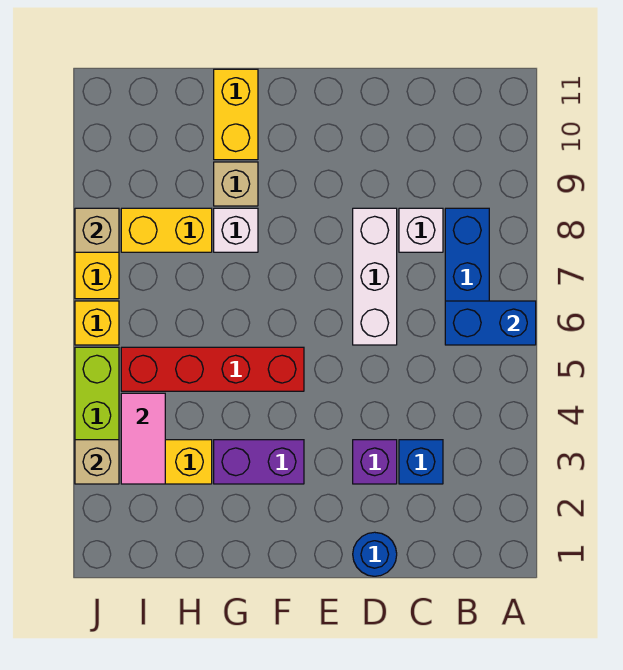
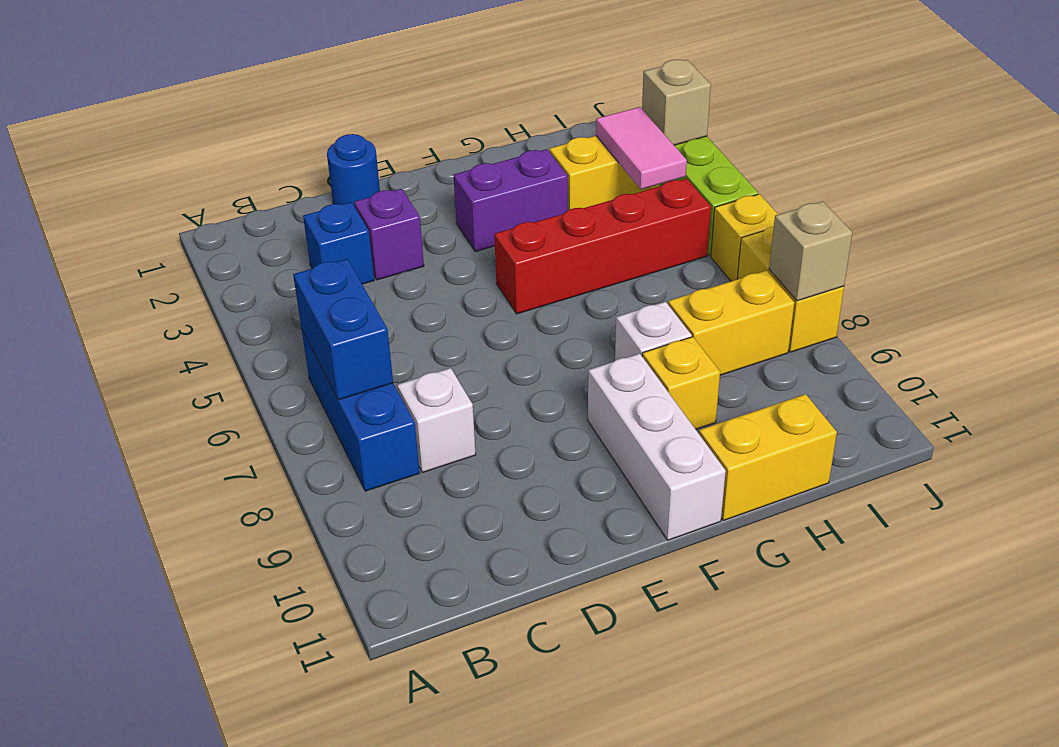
blue brick A6:B6 level 2 -> blue brick B6:B7 level 2
white brick D6:D8 level 1 -> white brick F9:F11 level 1
tan brick G9 level 1 -> yellow brick G9 level 1
yellow brick G10:G11 level 1 -> yellow brick G11:H11 level 1

